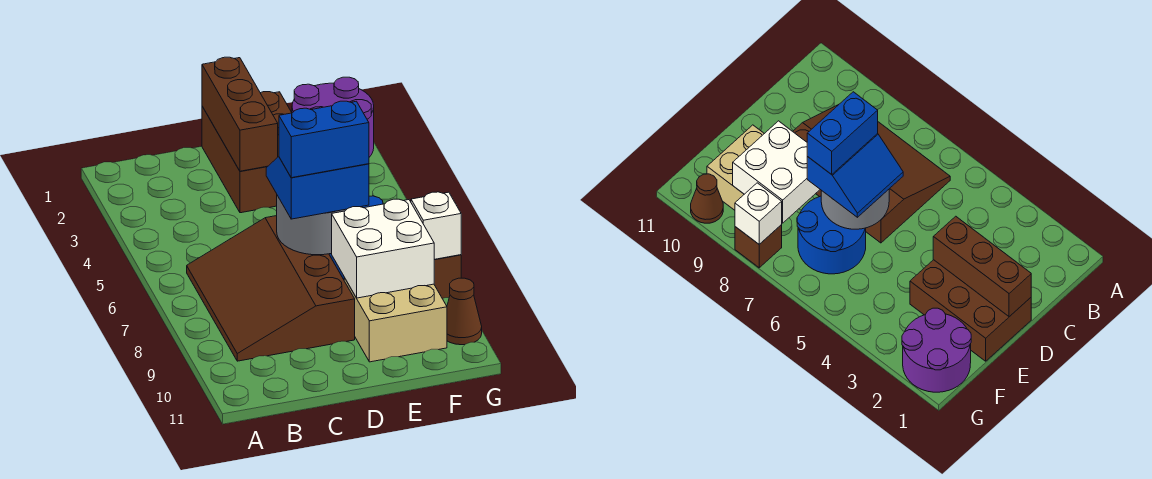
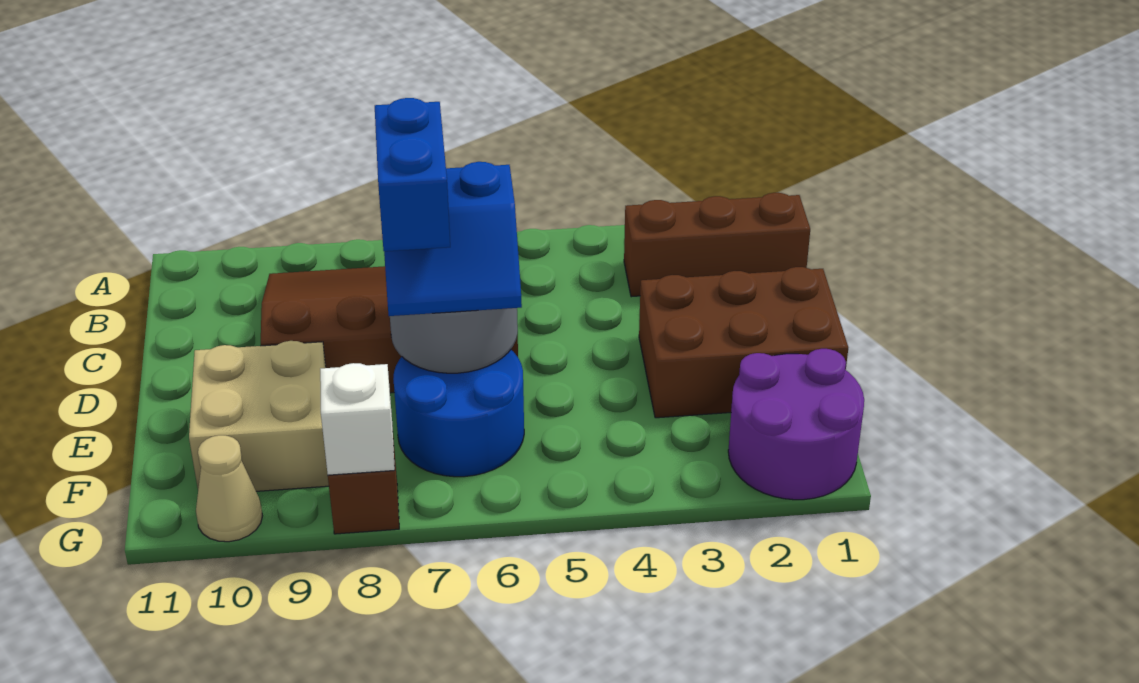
brown brick D1:D3 level 2 -> brown brick B1:B3 level 1
blue slope D6:E7 level 3 top 7 -> blue slope D6:E7 level 3 top D
white brick E8:F9 level 2 -> none
brown cone G10 level 1 -> tan cone G10 level 1

